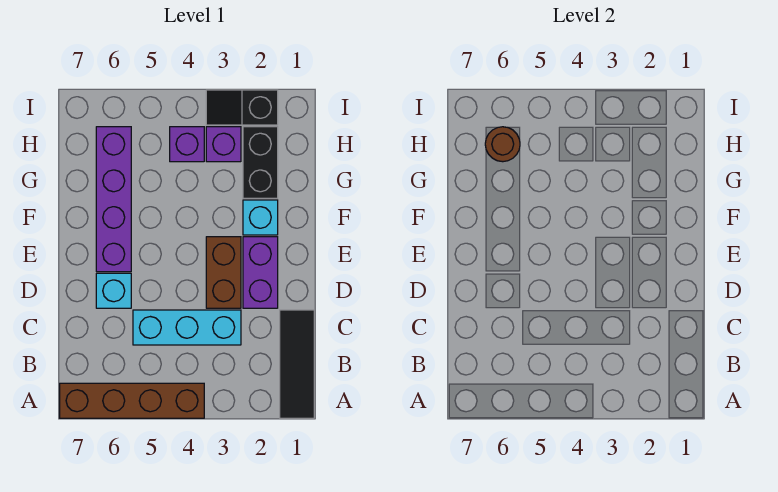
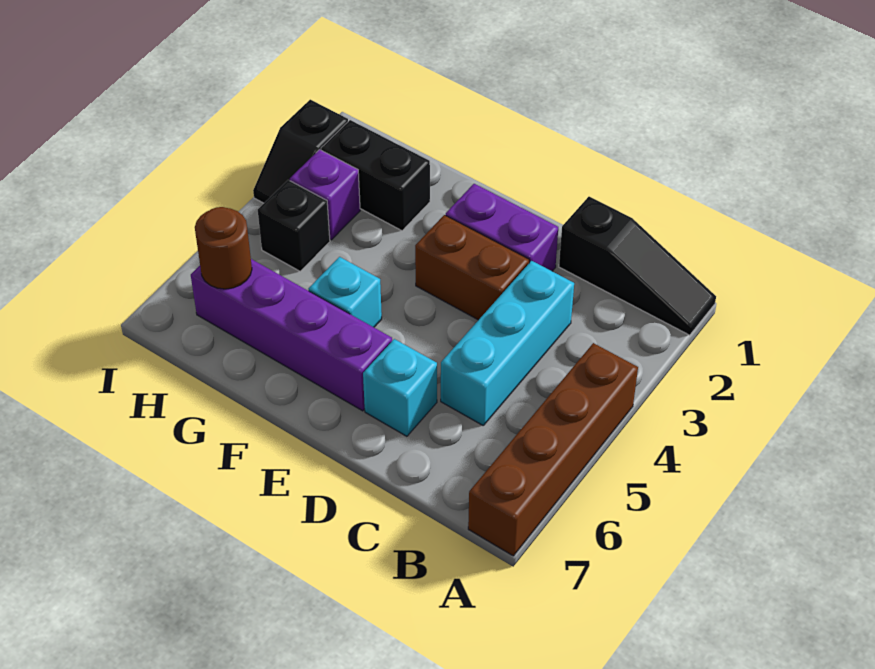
black tile A1:C1 level 1 -> black slope A1:C1 level 1 top C
cyan brick F2 level 1 -> cyan brick F5 level 1
purple brick H4 level 1 -> black brick H4 level 1

